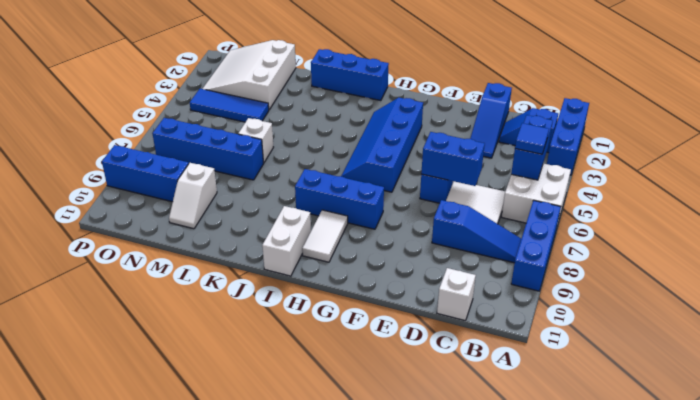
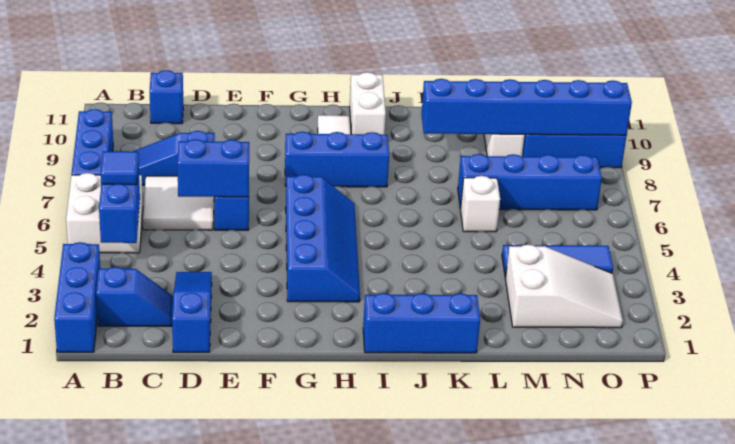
white brick C11 level 1 -> blue brick C11 level 1
none -> blue brick K9:P9 level 2
white slope M1:O3 level 1 top M -> white slope M2:O3 level 1 top M

